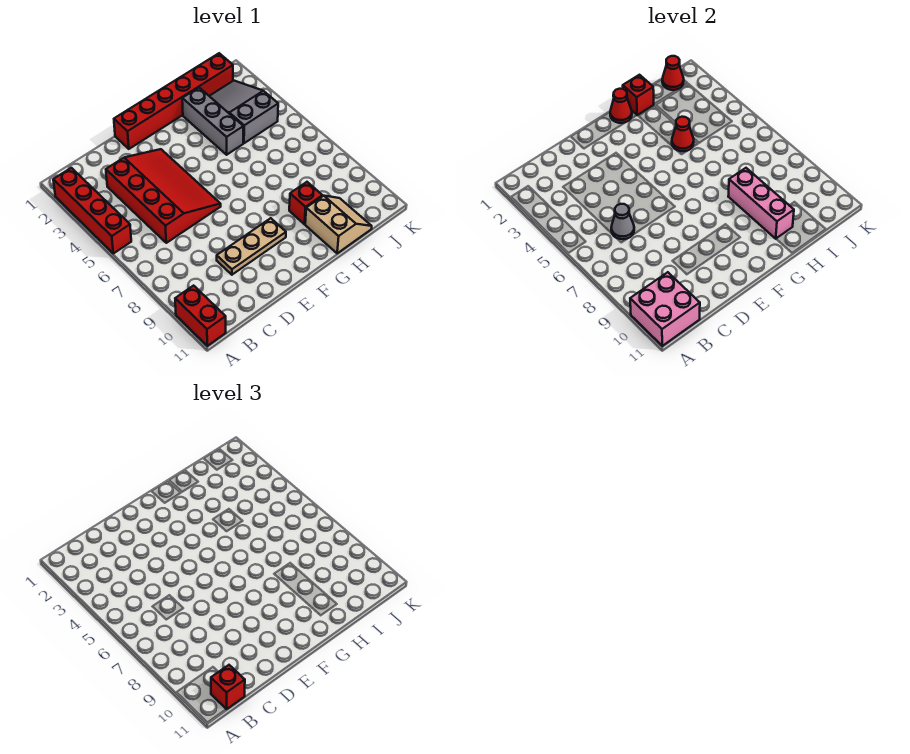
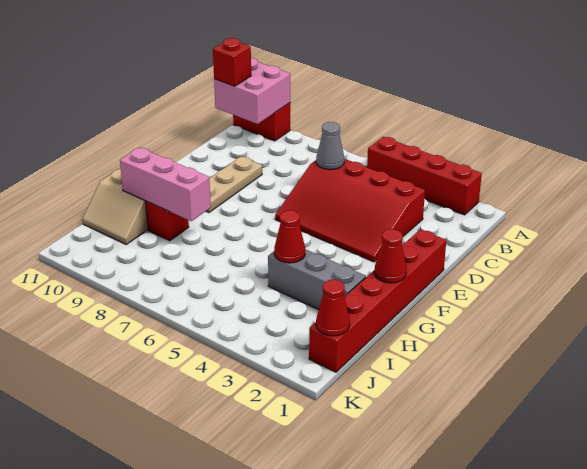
red brick H1 level 2 -> none
grey slope I2:J4 level 1 top 4 -> none

